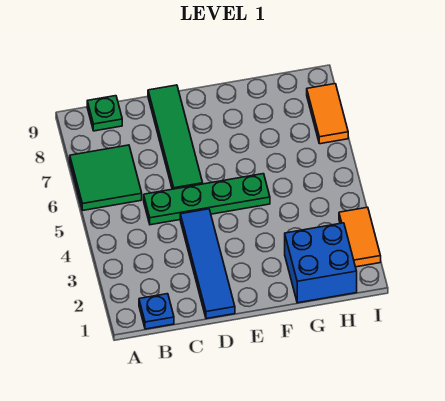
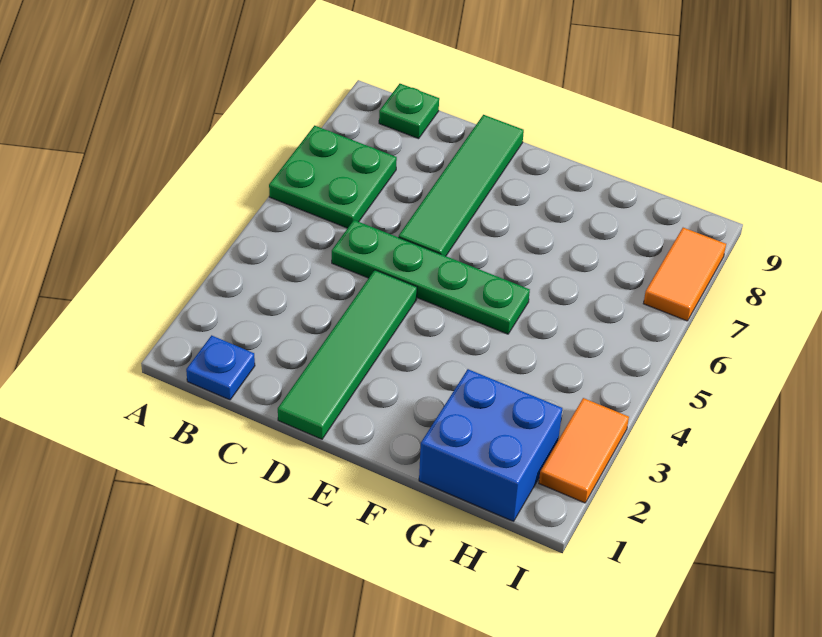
green tile A6:B7 level 1 -> green plate A6:B7 level 1
blue tile D1:D4 level 1 -> green tile D1:D4 level 1

